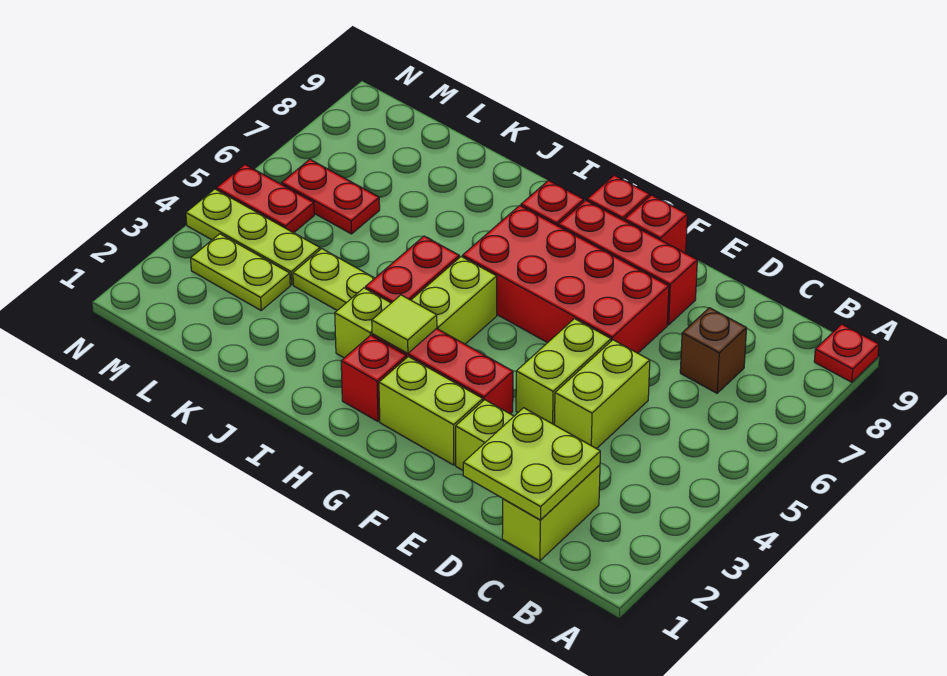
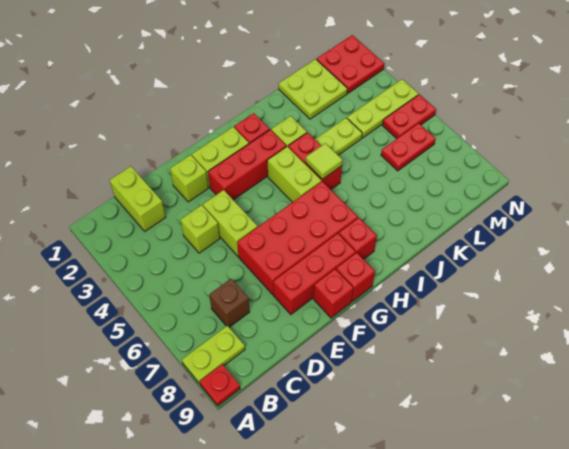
lime plate C1:D2 level 2 -> lime plate K1:L2 level 1
lime brick D4:D5 level 1 -> lime brick D4 level 1
lime tile H3 level 2 -> lime tile I5 level 2
lime plate L3:M3 level 1 -> lime plate A8:B8 level 1
none -> red plate M1:N2 level 1

